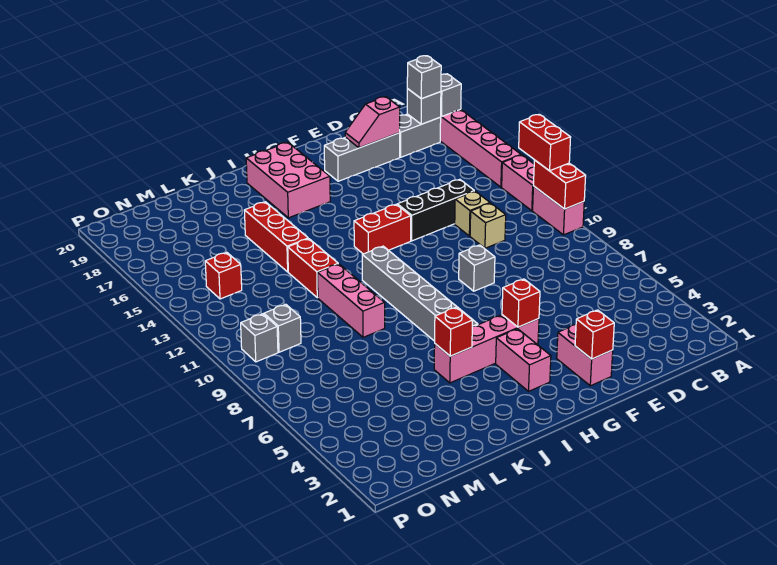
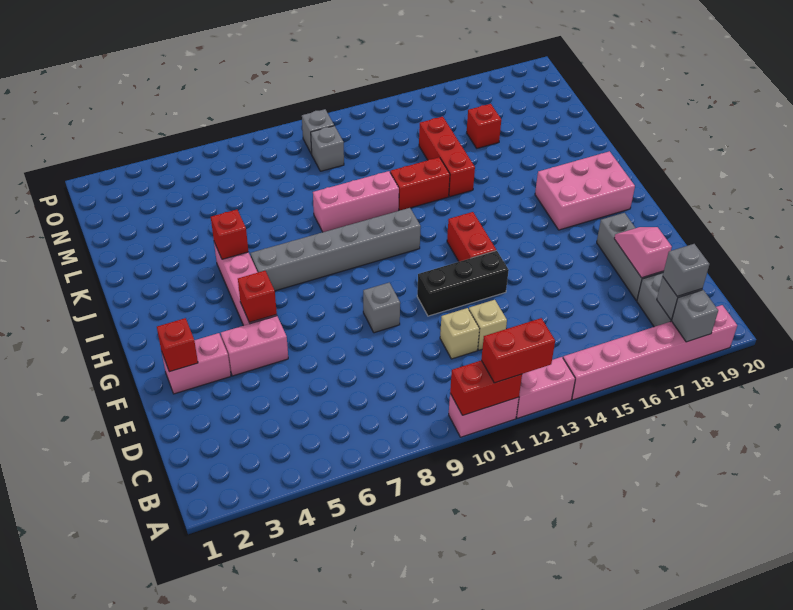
black brick D13:F13 level 1 -> black brick F11:F13 level 1
pink brick H3:H4 level 1 -> pink brick F4:F5 level 1
red brick K14:K16 level 1 -> red brick K14:M14 level 1
red brick N14 level 1 -> red brick M16 level 1

